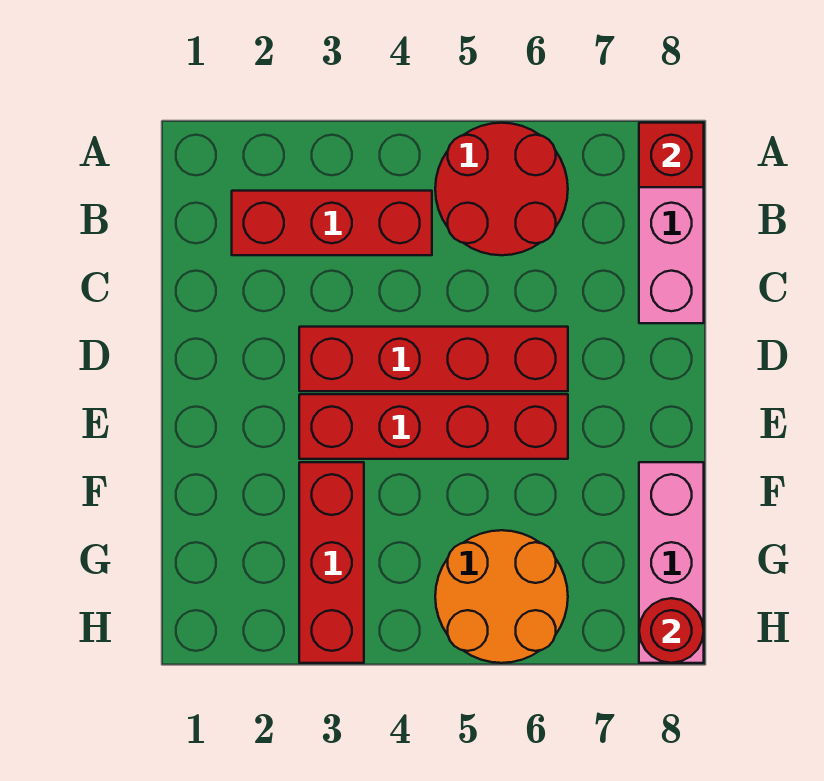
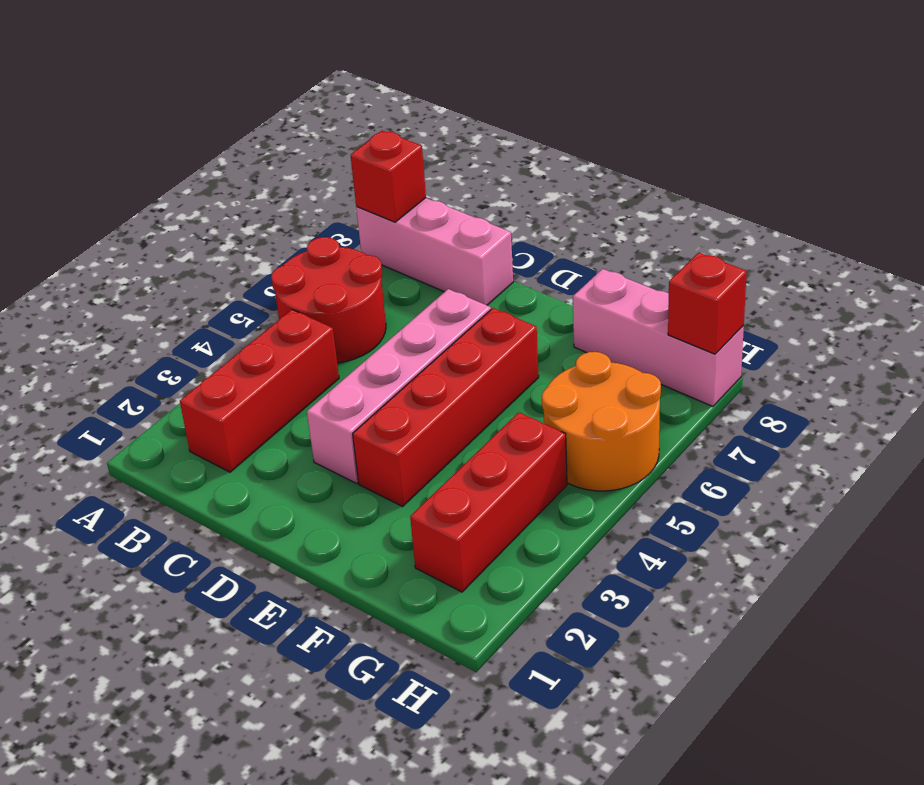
red brick D3:D6 level 1 -> pink brick D3:D6 level 1
red brick F3:H3 level 1 -> red brick G2:G4 level 1
red round brick H8 level 2 -> red brick H8 level 2

